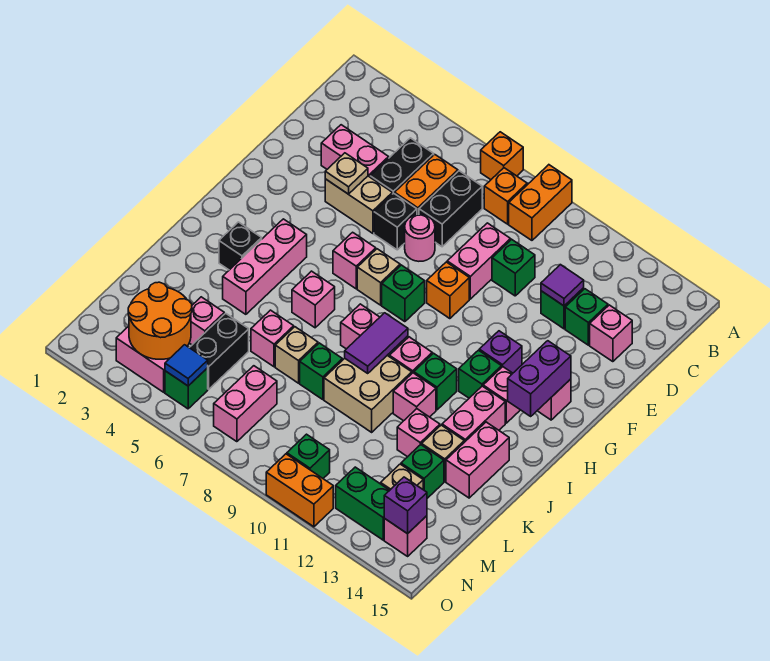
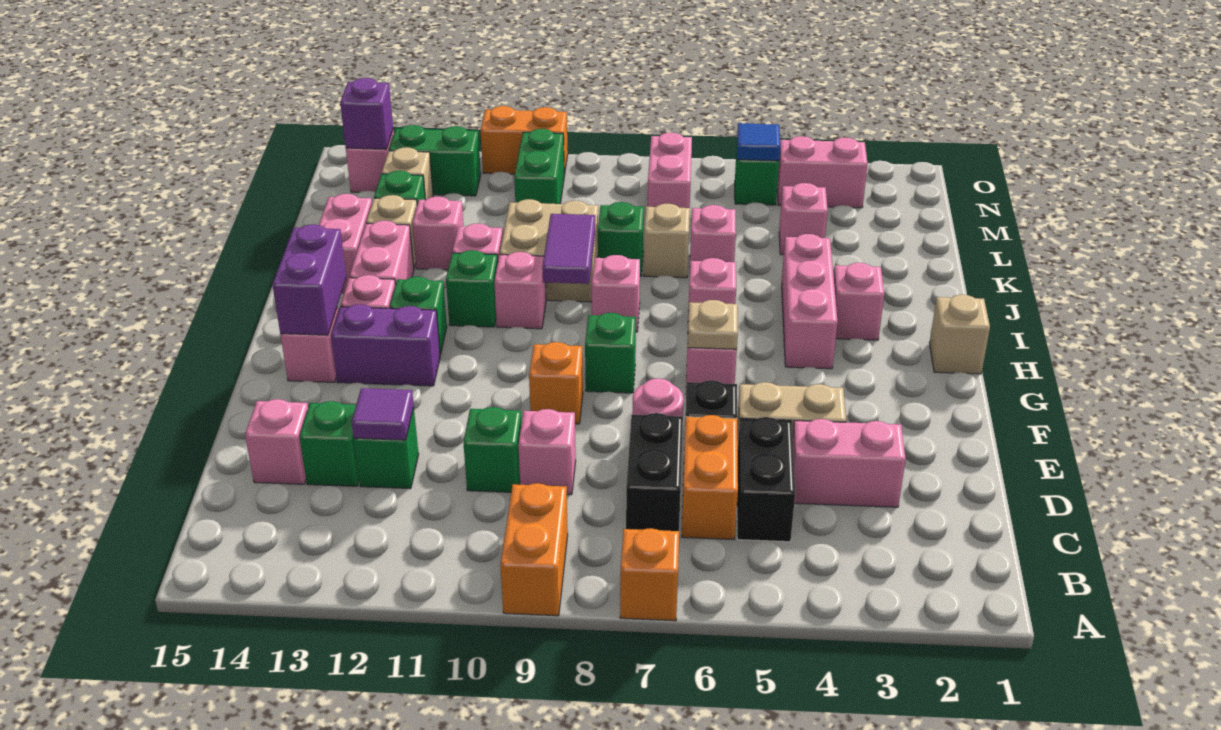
orange brick B8 level 1 -> none
pink brick D9:E9 level 1 -> pink brick D9 level 1
tan plate E4 level 2 -> tan plate G6 level 2
tan brick G7 level 1 -> tan brick H1 level 1
purple brick G12 level 1 -> purple brick G12:G13 level 1
black brick I3 level 1 -> pink brick I3 level 1
black brick L5:M5 level 1 -> none
orange round brick M3:N4 level 2 -> none
green brick N10 level 1 -> green brick M10:N10 level 1

